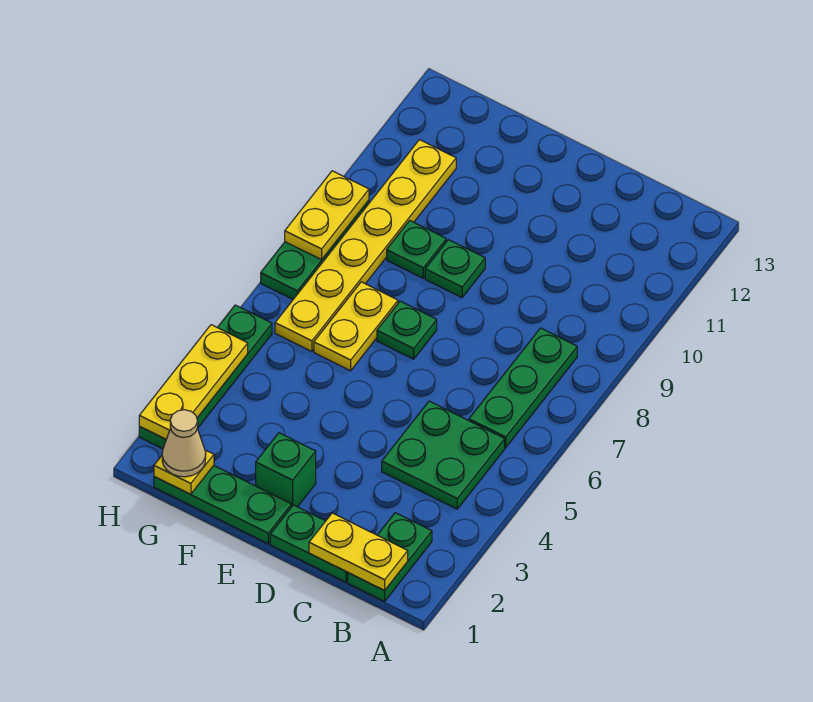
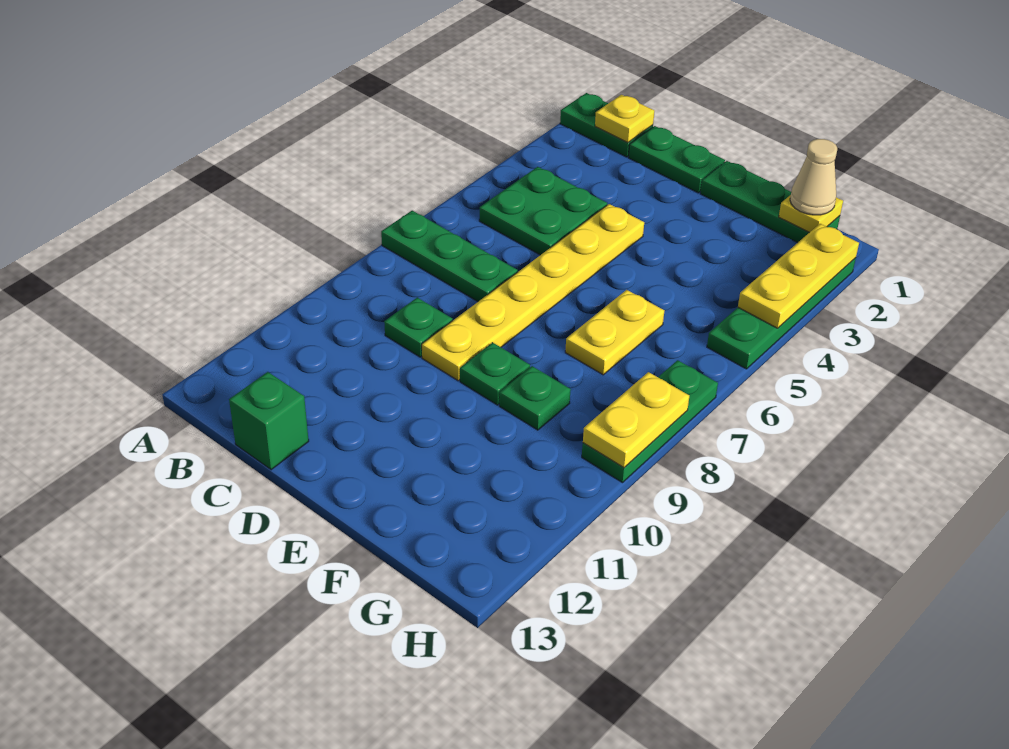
green plate B1:B2 level 1 -> green plate A1:B1 level 1
yellow plate B1:C1 level 2 -> yellow plate B1 level 2
green plate B6:B8 level 1 -> green plate A7:C7 level 1
green brick E2 level 1 -> green brick C13 level 1
green plate E7 level 1 -> green plate C9 level 1
yellow plate G6:G11 level 1 -> yellow plate D4:D9 level 1

